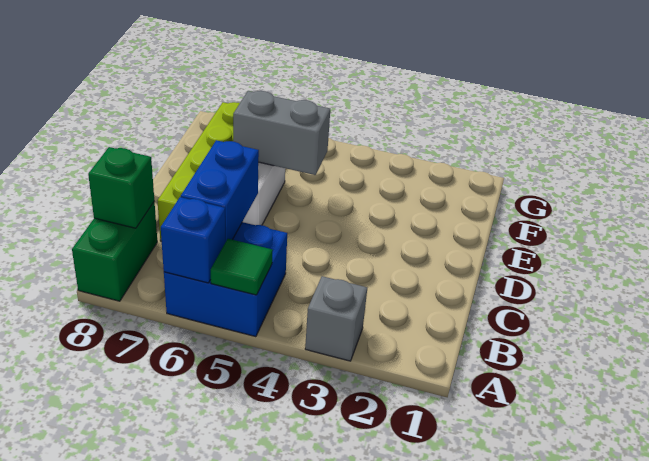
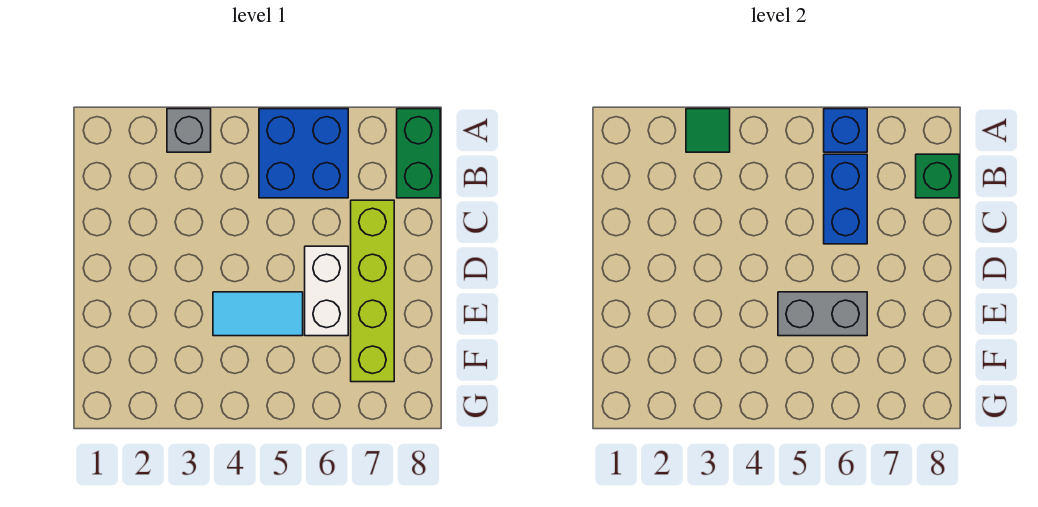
green tile A5 level 2 -> green tile A3 level 2
none -> cyan tile E4:E5 level 1

